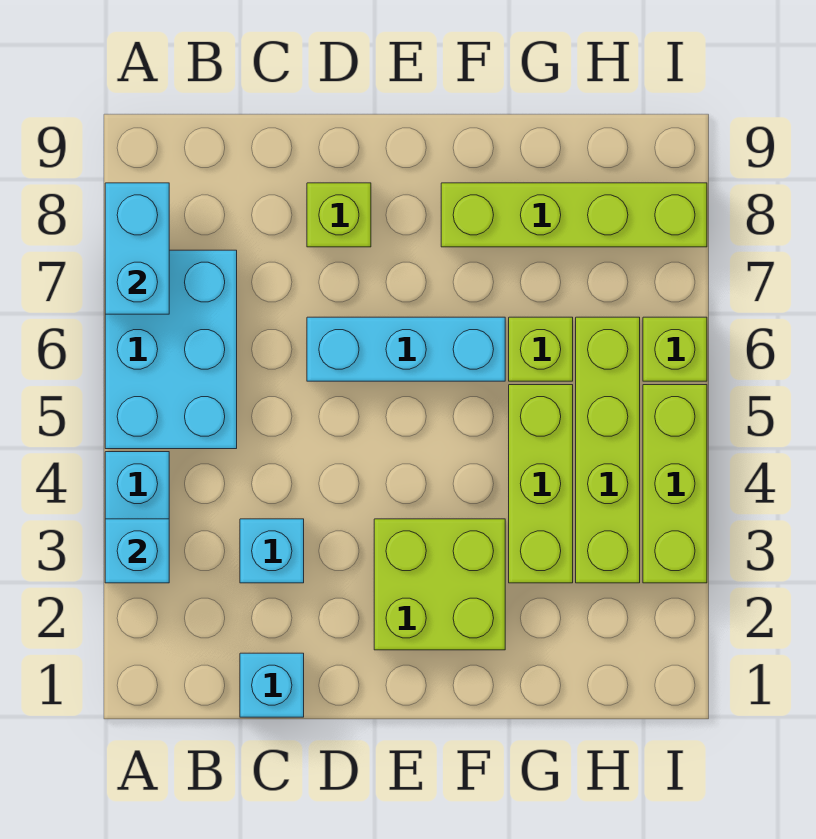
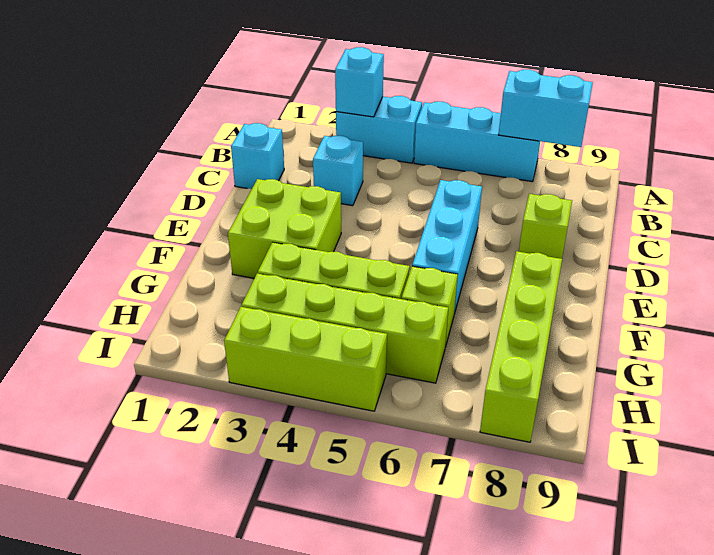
cyan brick A5:B7 level 1 -> cyan brick A5:A7 level 1
lime brick I6 level 1 -> none

